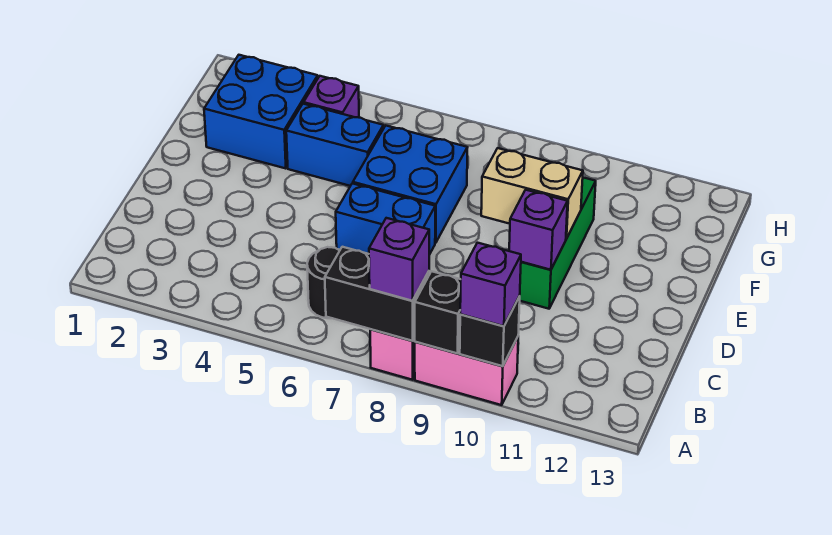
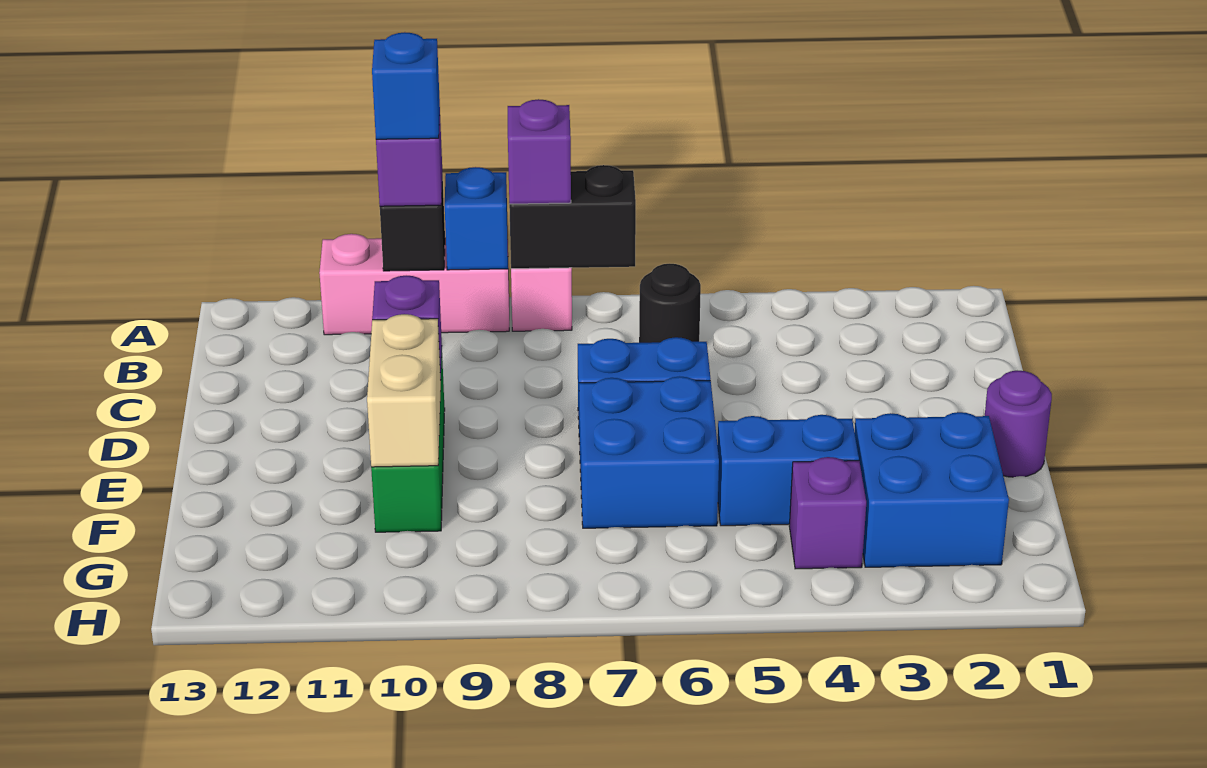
pink brick A9:A10 level 1 -> pink brick A9:A11 level 1
black brick A9 level 2 -> blue brick A9 level 2
none -> blue brick A10 level 4
none -> purple round brick E1 level 1
tan brick E9:E10 level 2 -> tan brick E10:F10 level 2

